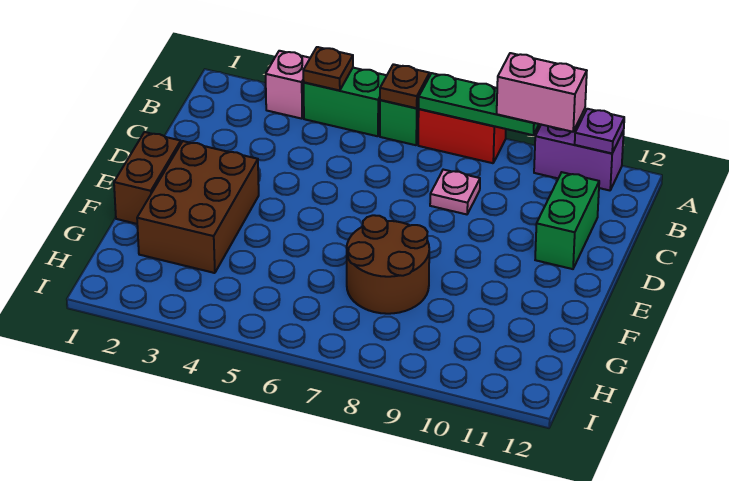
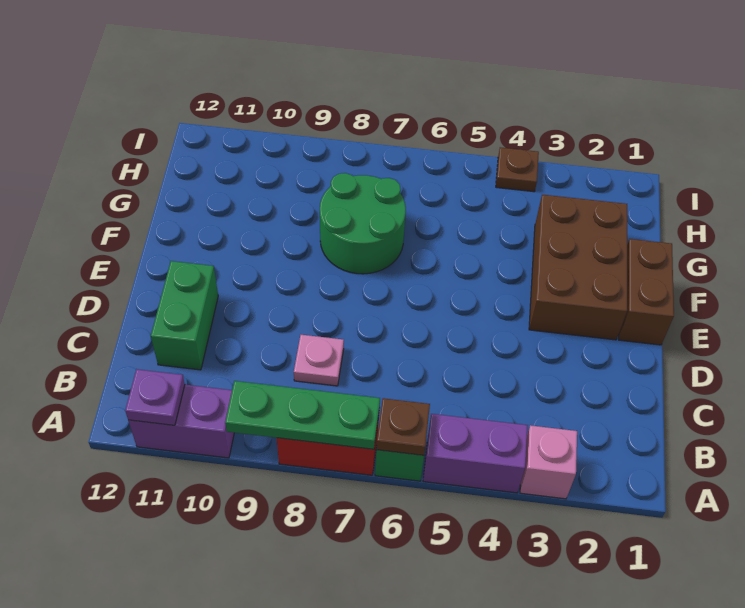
green brick A4:A5 level 1 -> purple brick A4:A5 level 1
brown plate A4 level 2 -> brown plate I4 level 1
pink brick A9:A10 level 3 -> none
brown round brick F7:G8 level 1 -> green round brick F7:G8 level 1

